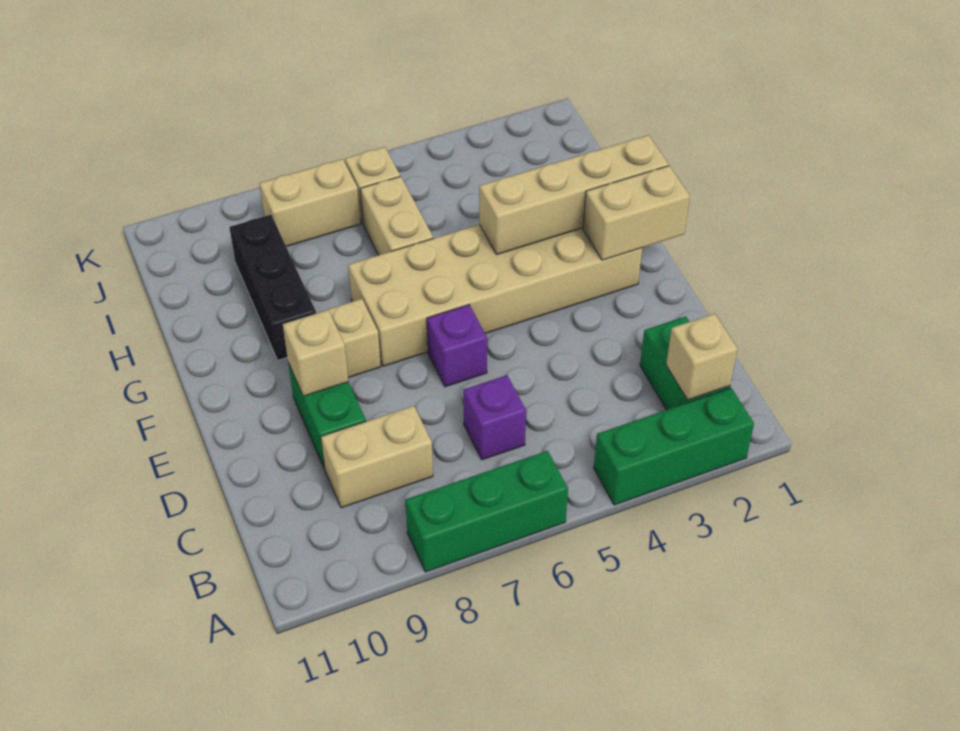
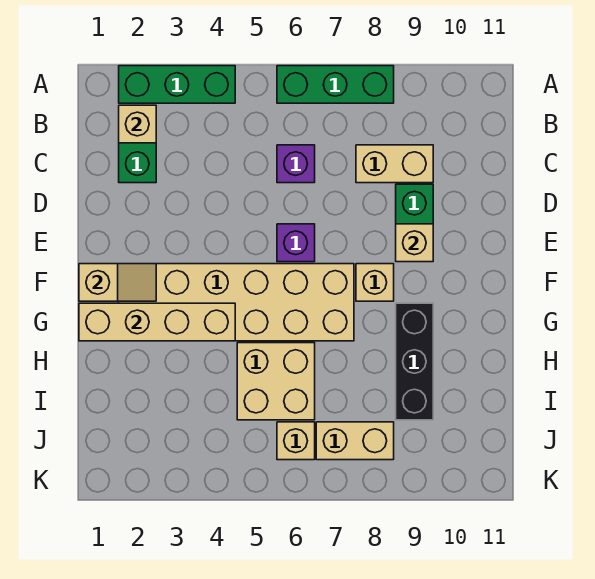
tan brick F1:F2 level 2 -> tan slope F1:F2 level 2 top 1
tan brick H6:I6 level 1 -> tan brick H5:I6 level 1

